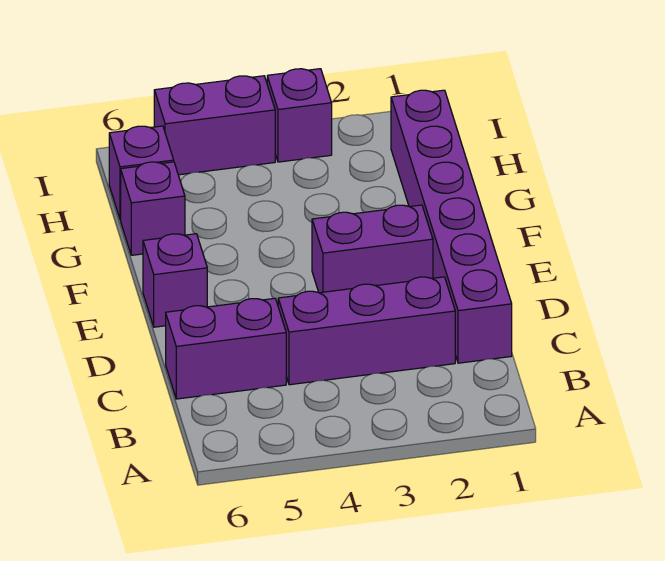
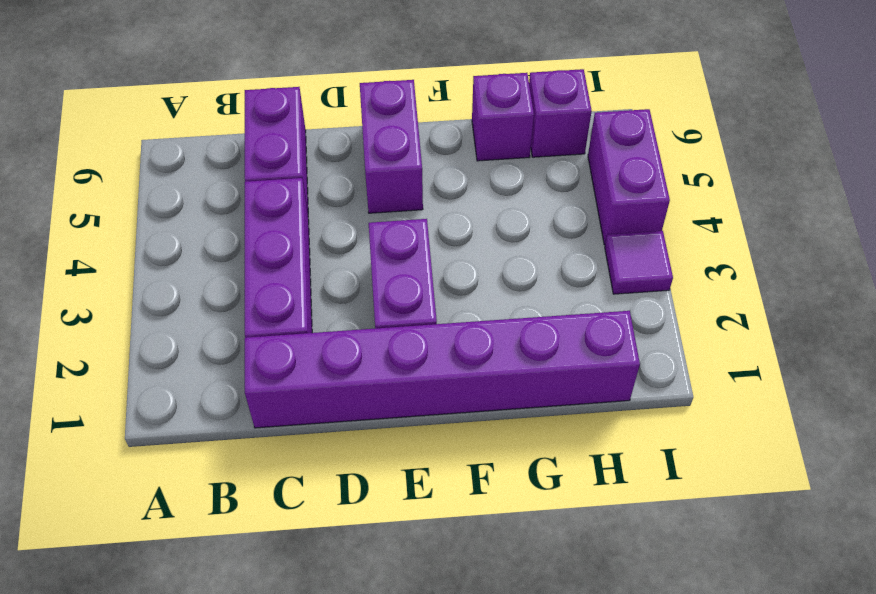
purple brick E6 level 1 -> purple brick E5:E6 level 1
purple brick I3 level 1 -> purple tile I3 level 1

